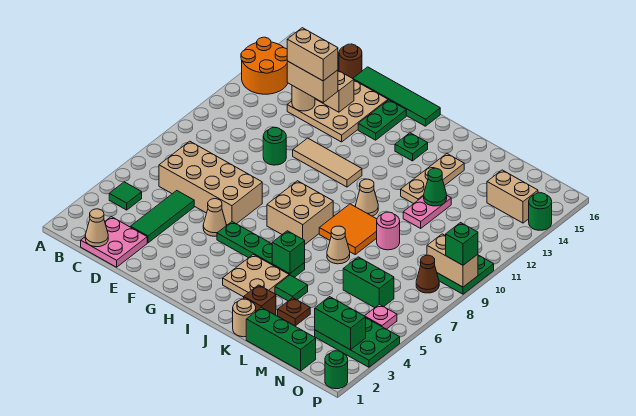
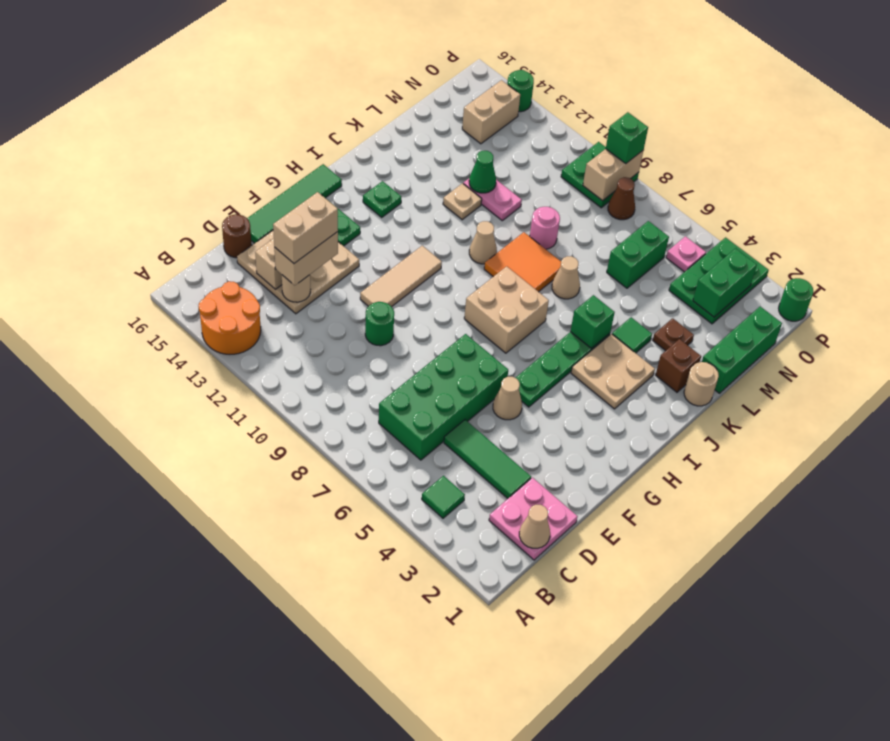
tan brick C6:F7 level 1 -> green brick C6:F7 level 1
tan plate K12:K14 level 1 -> tan plate K12 level 1

